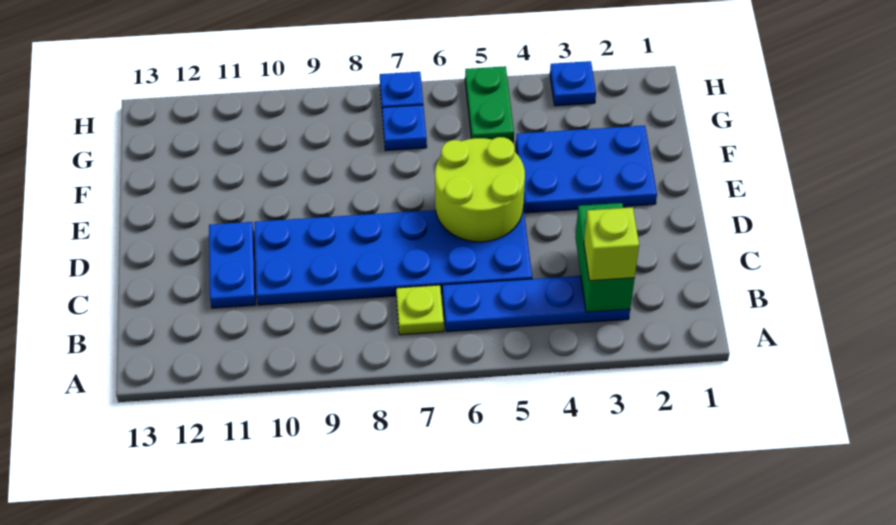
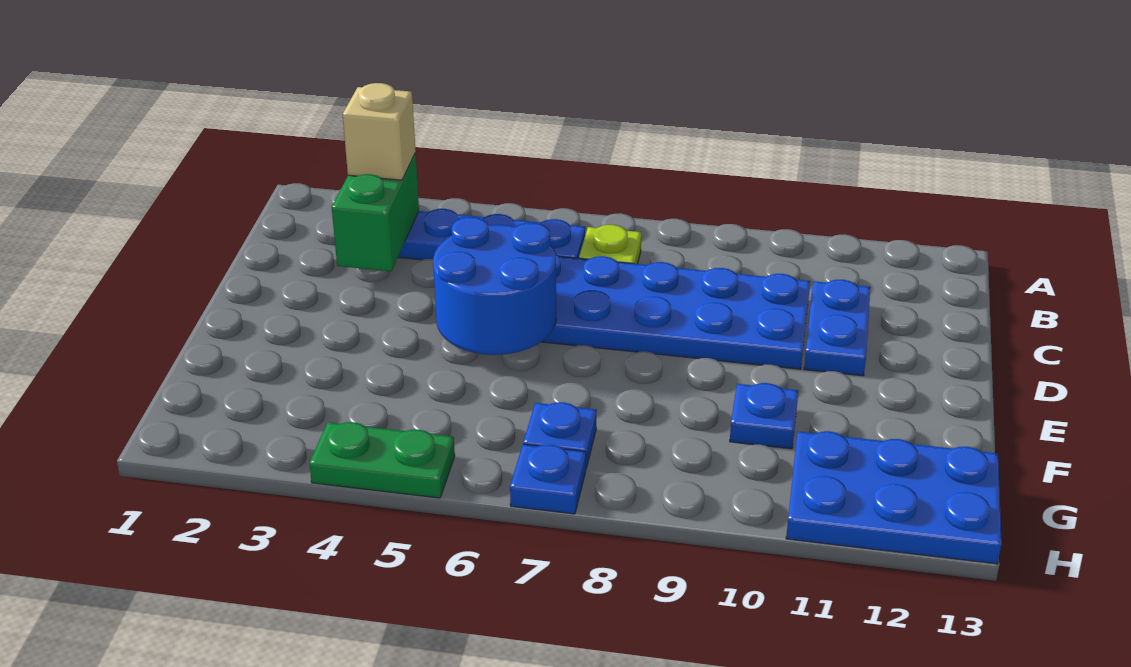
lime brick B3 level 3 -> tan brick B3 level 3
lime round brick D5:E6 level 2 -> blue round brick D5:E6 level 2
blue plate E2:F4 level 1 -> blue plate G11:H13 level 1
green plate G5:H5 level 1 -> green plate H4:H5 level 1
blue plate H3 level 1 -> blue plate F10 level 1

